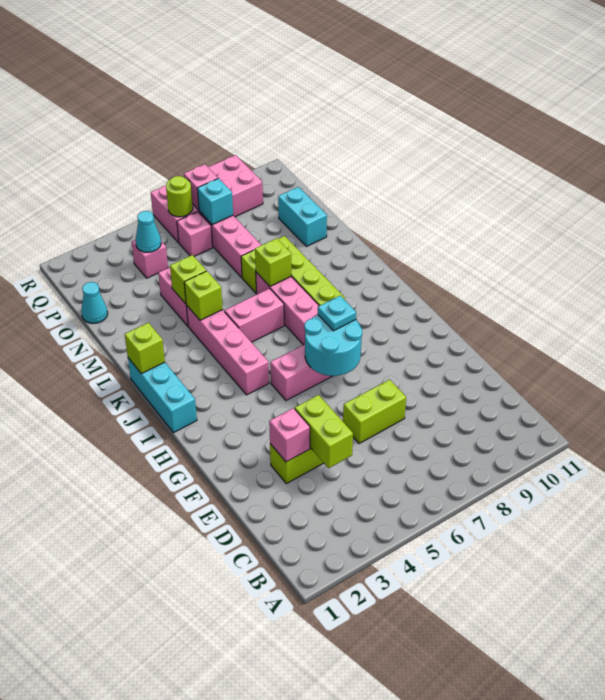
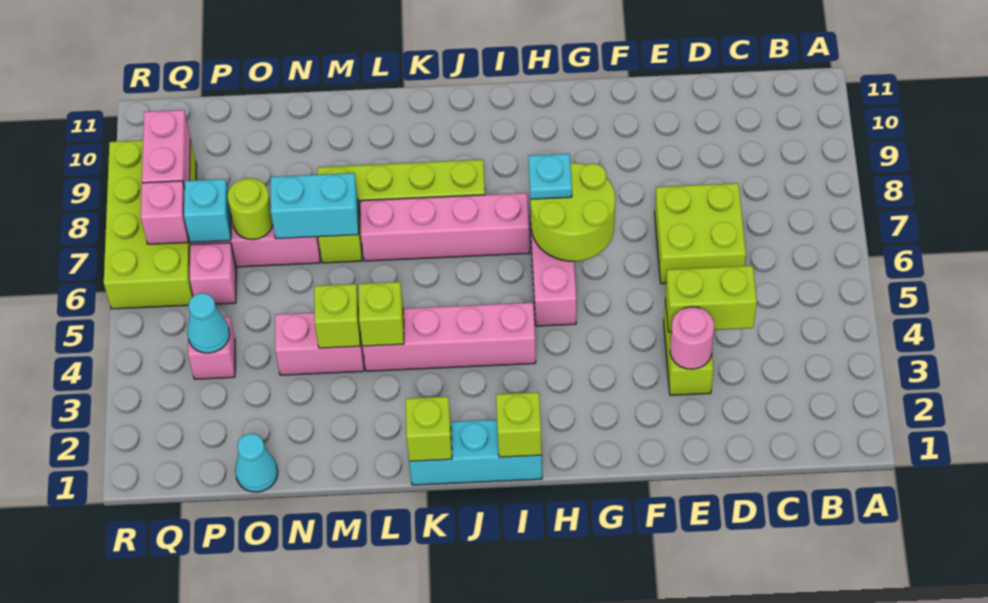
pink brick E3 level 2 -> pink round brick E3 level 2
lime brick E6:E7 level 1 -> lime brick D6:E7 level 1
cyan round brick G6:H7 level 2 -> lime round brick G6:H7 level 2
pink brick K5:K6 level 1 -> pink brick Q8:Q9 level 2
lime brick L7 level 2 -> lime brick I1 level 2
cyan brick N10:O10 level 1 -> cyan brick M7:N7 level 2
pink brick Q6:R9 level 1 -> lime brick Q6:R9 level 1
lime round brick Q6 level 2 -> lime round brick O7 level 2

